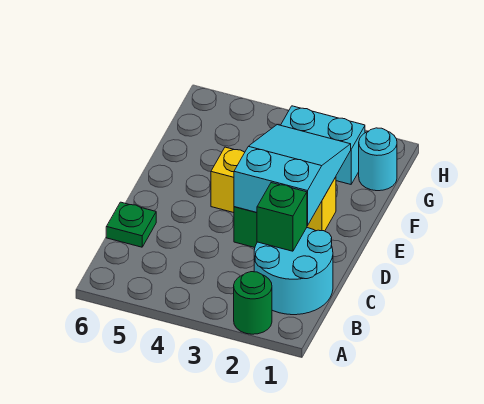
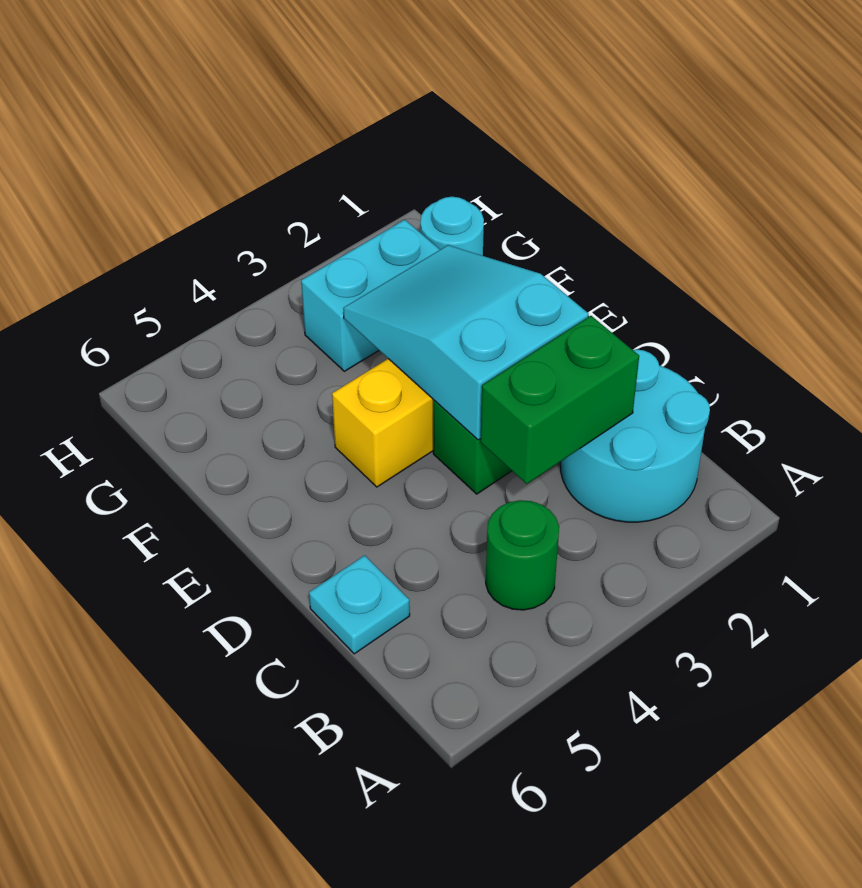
green round brick A2 level 1 -> green round brick B4 level 1
green brick C2 level 2 -> green brick C2:C3 level 2
green plate C6 level 1 -> cyan plate C6 level 1

